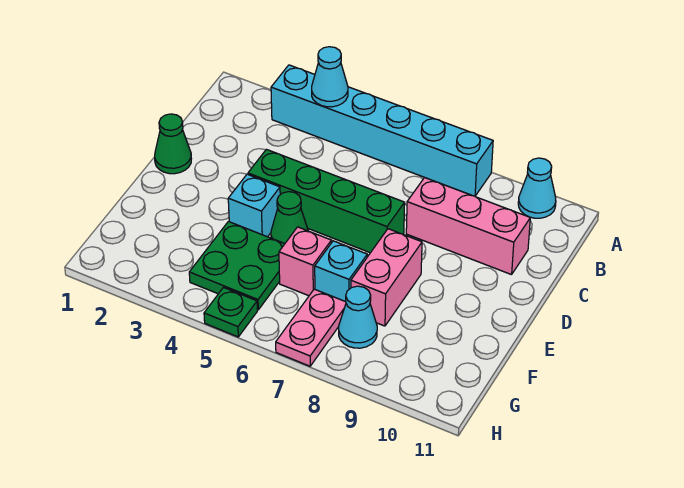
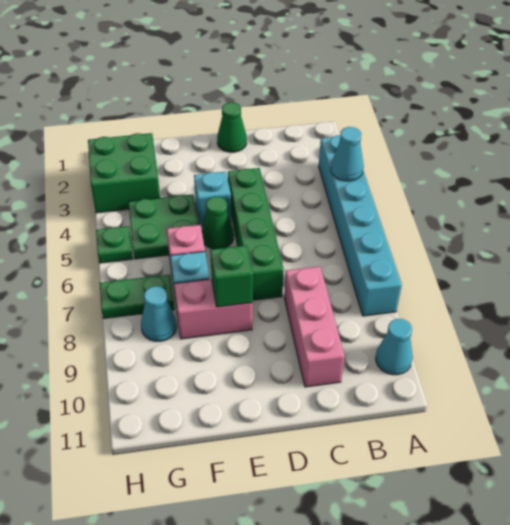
none -> green brick E8 level 2
none -> green brick G2:H3 level 1
pink plate G7:H7 level 1 -> green plate G7:H7 level 1

